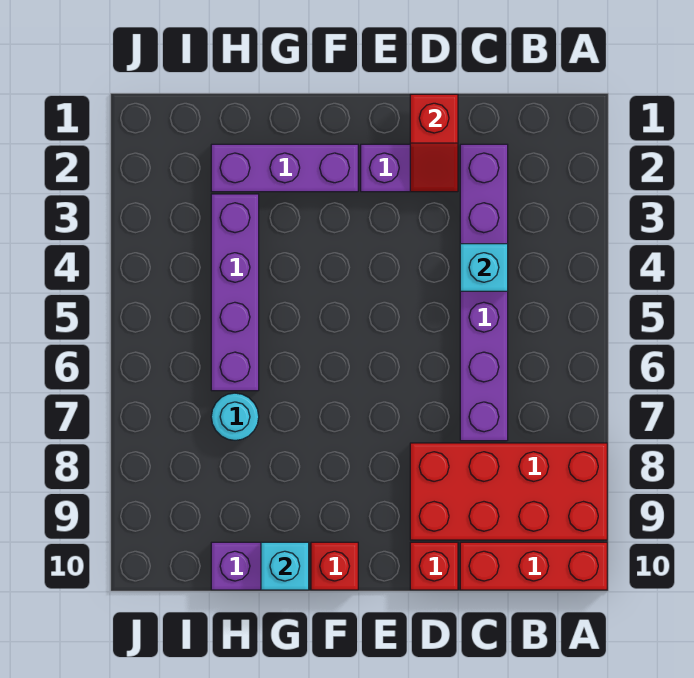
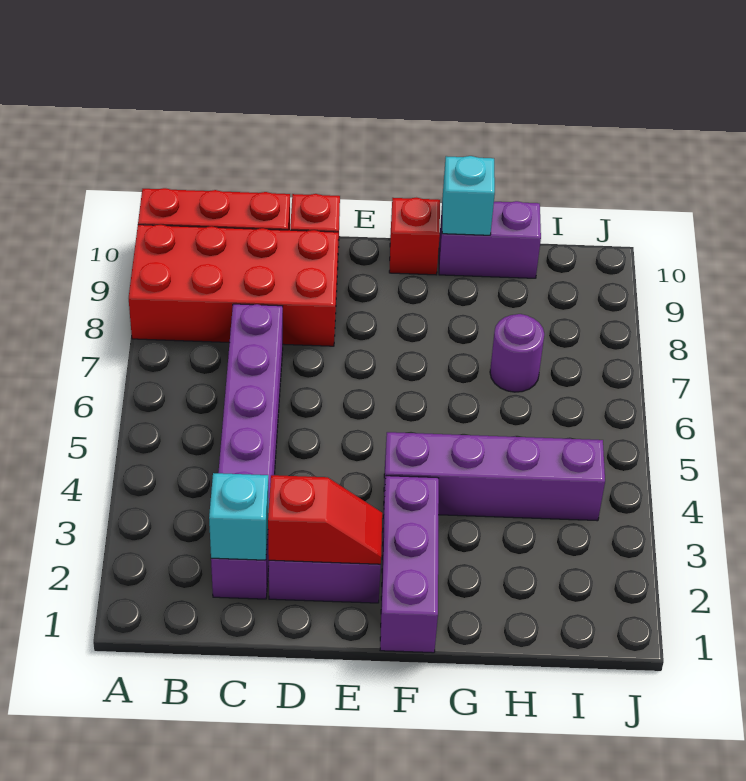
cyan brick C4 level 2 -> cyan brick C2 level 2
red slope D1:D2 level 2 top 1 -> red slope D2:E2 level 2 top D
purple brick F2:H2 level 1 -> purple brick F1:F3 level 1
purple brick H3:H6 level 1 -> purple brick F4:I4 level 1
cyan round brick H7 level 1 -> purple round brick H7 level 1

